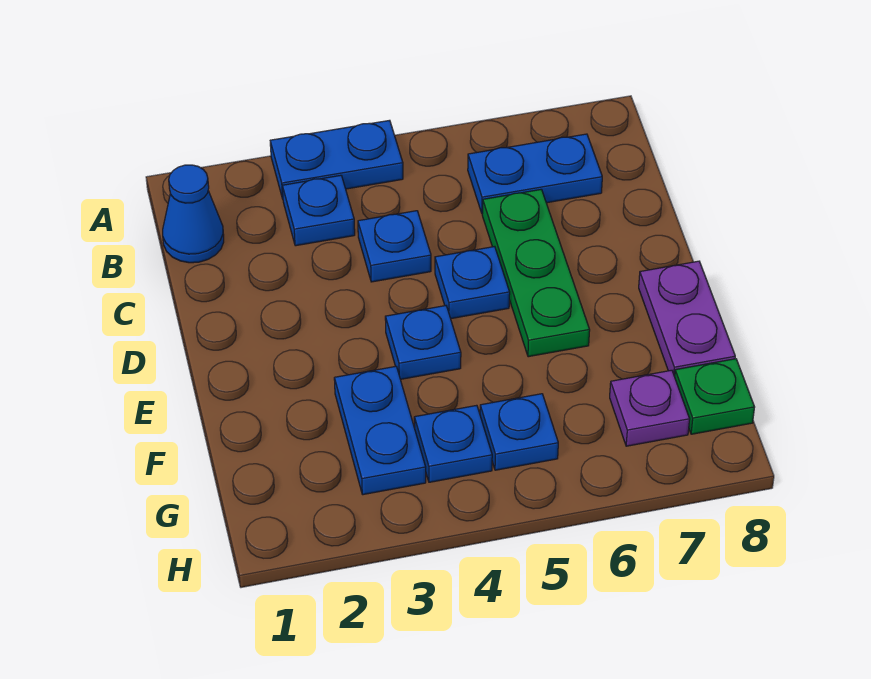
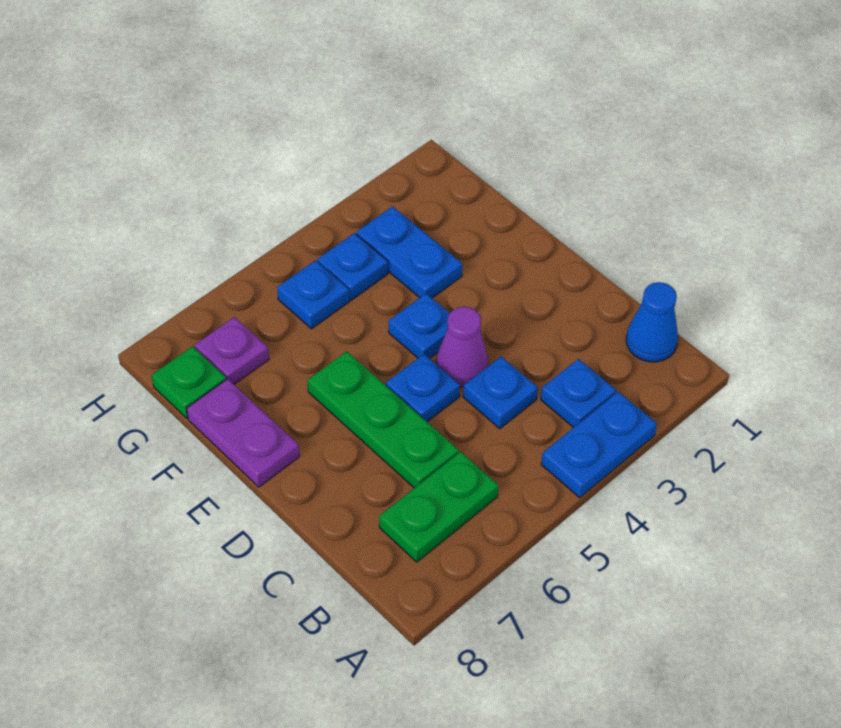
blue plate B6:B7 level 1 -> green plate B6:B7 level 1
none -> purple cone D4 level 1

